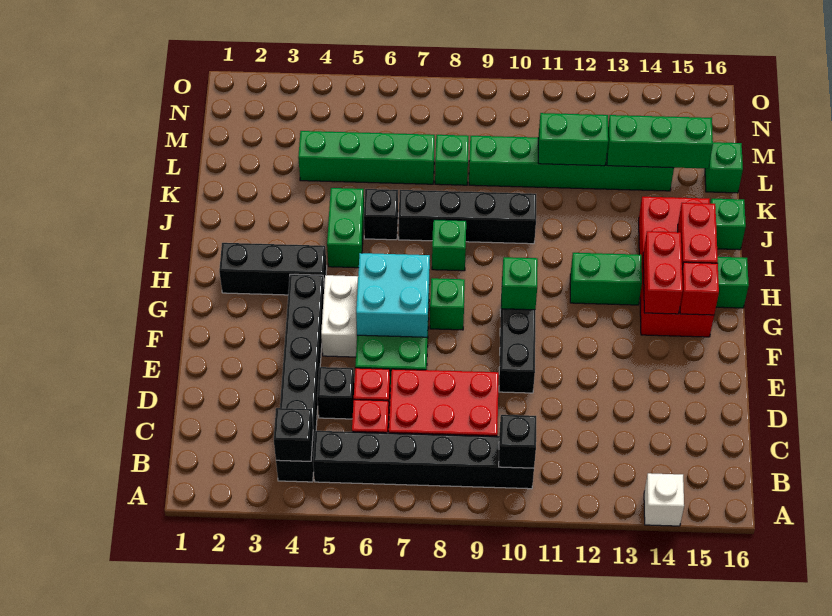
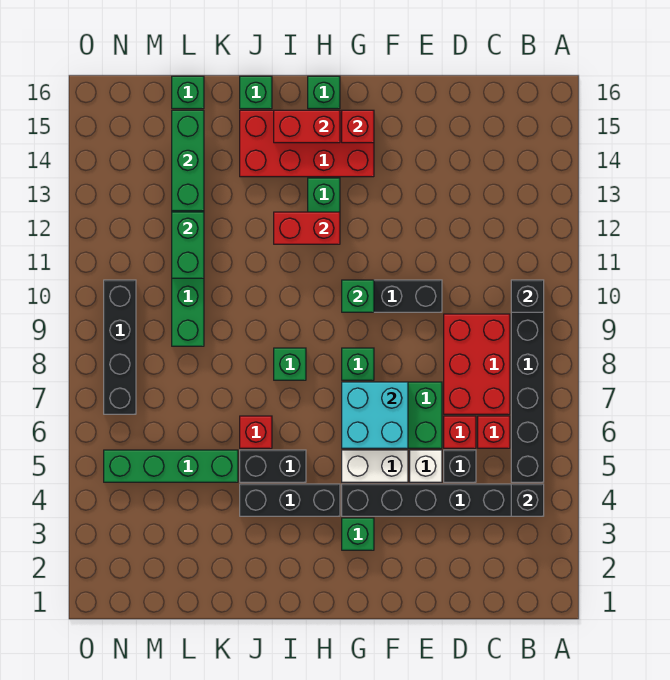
white brick A14 level 1 -> white brick E5 level 1
red brick G14:H14 level 2 -> red brick H12:I12 level 2
black brick H2:H4 level 1 -> black brick H4:J4 level 1
green brick I5:J5 level 1 -> black brick I5:J5 level 1
black brick J6 level 1 -> red brick J6 level 1
black brick J7:J10 level 1 -> black brick N7:N10 level 1
green brick L4:L7 level 1 -> green brick K5:N5 level 1
green brick L8 level 1 -> green brick G3 level 1

